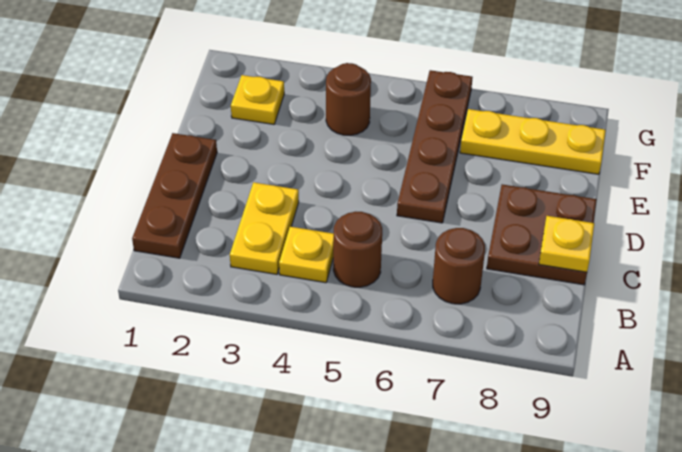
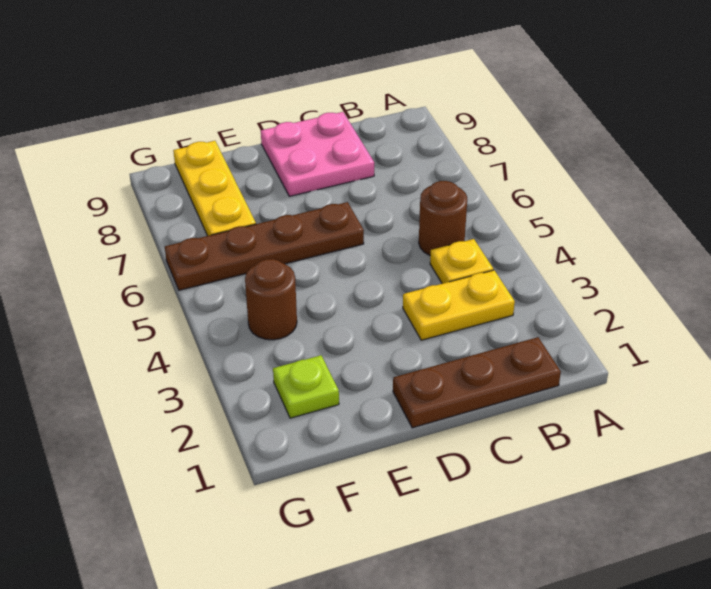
brown round brick B7 level 1 -> none
brown plate C8:D9 level 1 -> pink plate C8:D9 level 1
yellow plate C9 level 2 -> none
yellow plate F2 level 1 -> lime plate F2 level 1

